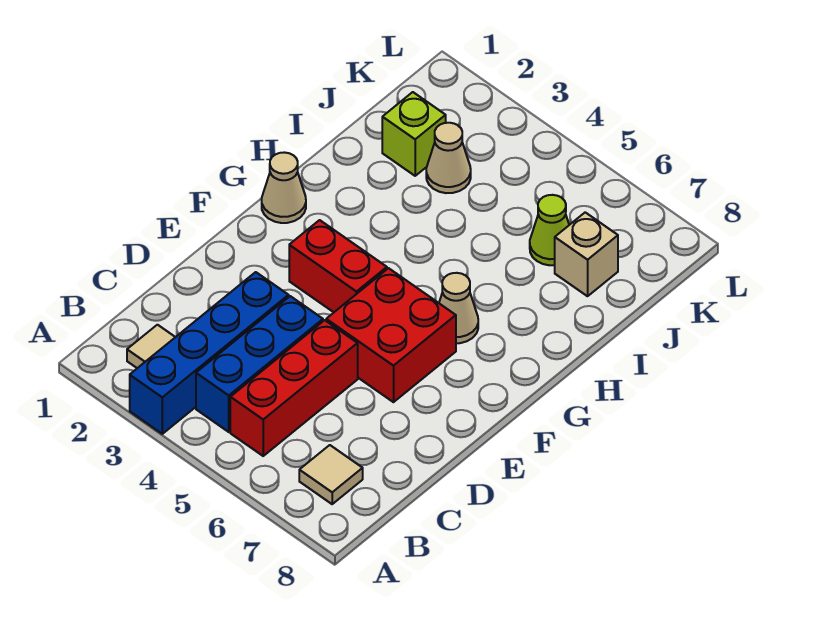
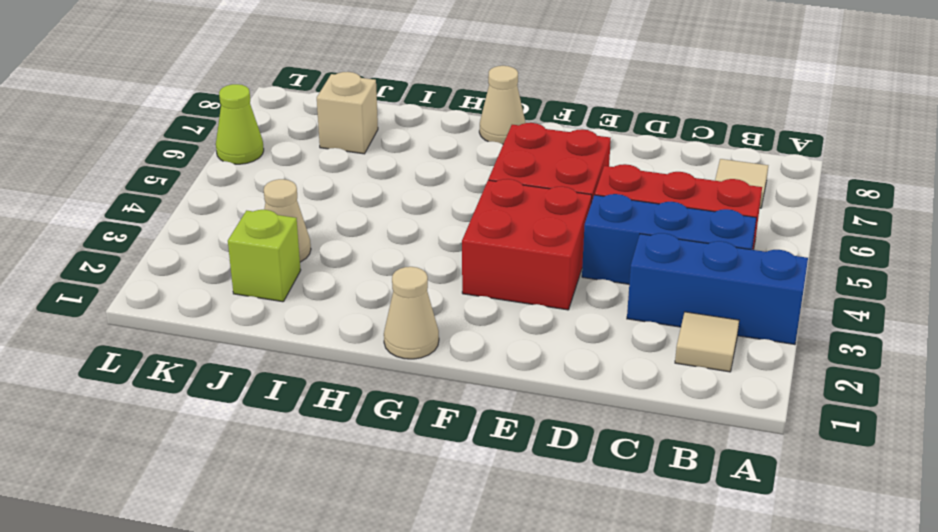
blue brick A3:D3 level 1 -> blue brick A3:C3 level 1
red brick F3:F4 level 1 -> red brick E3:F4 level 1
tan cone G6 level 1 -> tan cone G8 level 1
lime cone J6 level 1 -> lime cone L6 level 1

